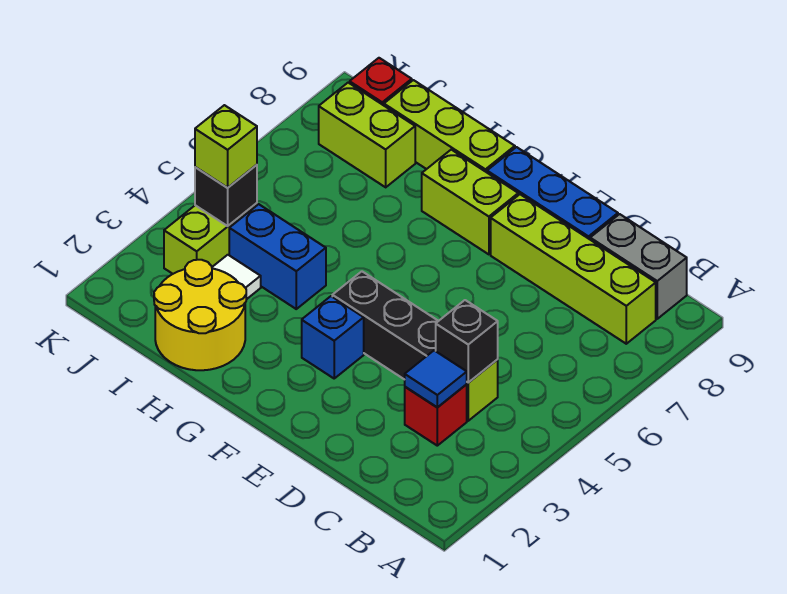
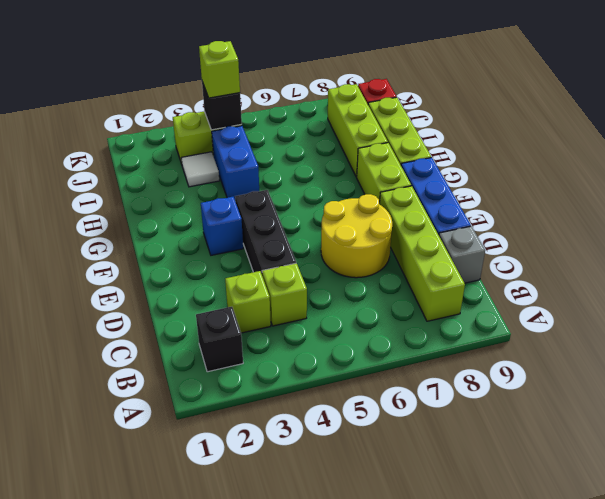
grey brick B9:C9 level 1 -> grey brick C9 level 1
red brick C3 level 1 -> lime brick C3 level 1
blue tile C3 level 2 -> none
black brick C4 level 2 -> black brick B2 level 1
yellow round brick H1:I2 level 1 -> yellow round brick D6:E7 level 1
lime brick I8:J8 level 1 -> lime brick H8:J8 level 1

